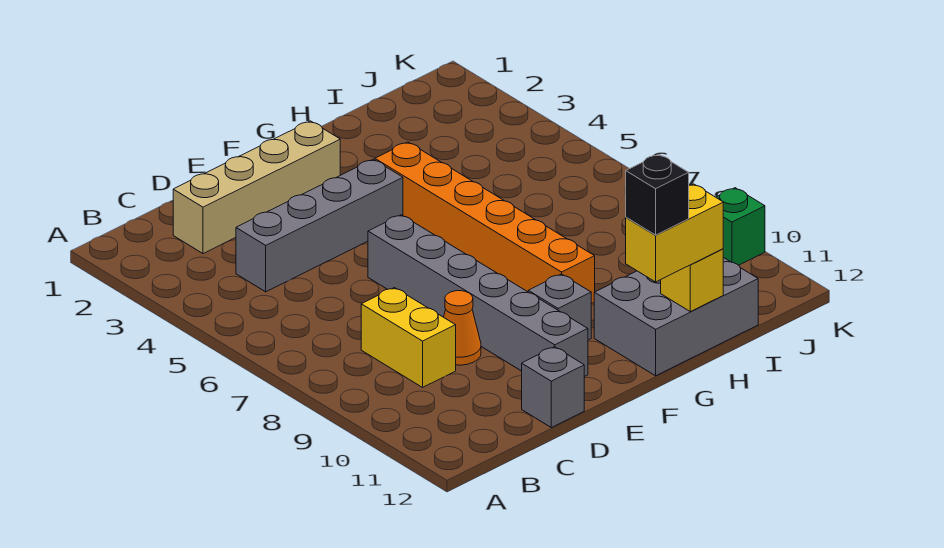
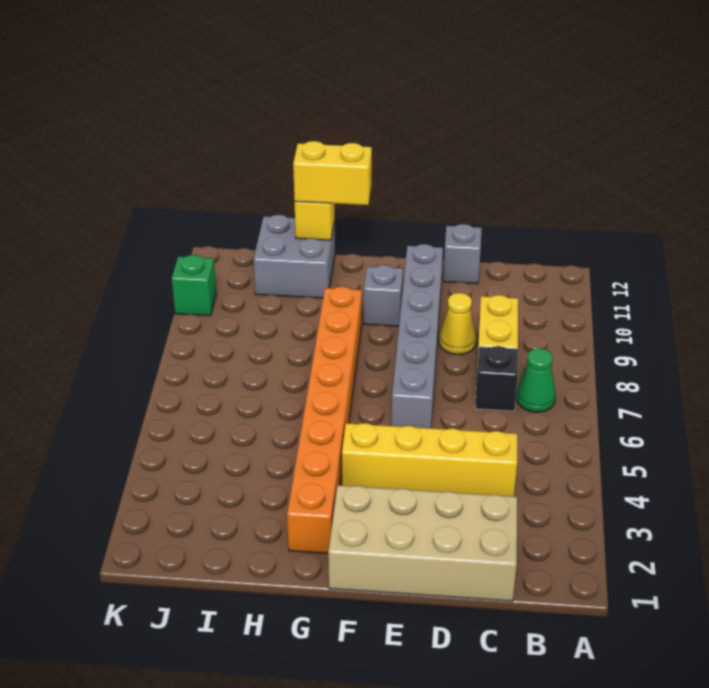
none -> green cone B7 level 1
tan brick C2:F2 level 1 -> tan brick C1:F2 level 1
grey brick C4:F4 level 1 -> yellow brick C4:F4 level 1
orange cone D9 level 1 -> yellow cone D9 level 1
orange brick G4:G9 level 1 -> orange brick G2:G9 level 1
grey brick G11:I12 level 1 -> grey brick H11:I12 level 1
black brick G12 level 4 -> black brick C7 level 1

